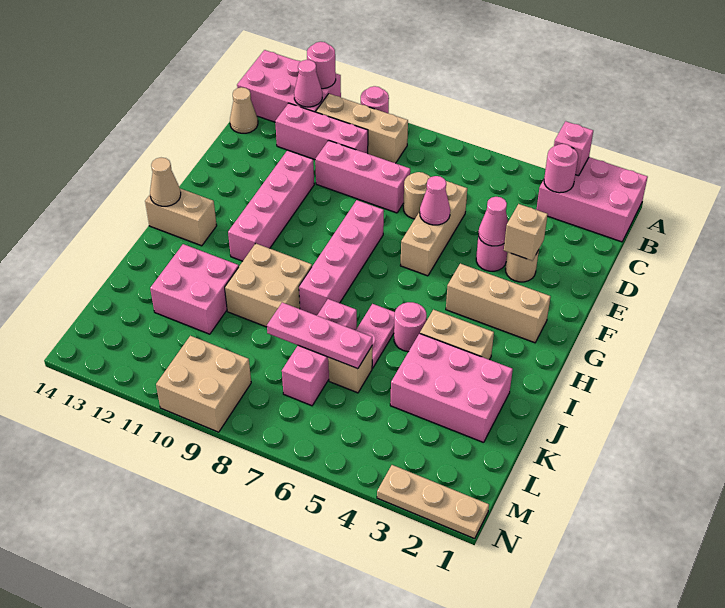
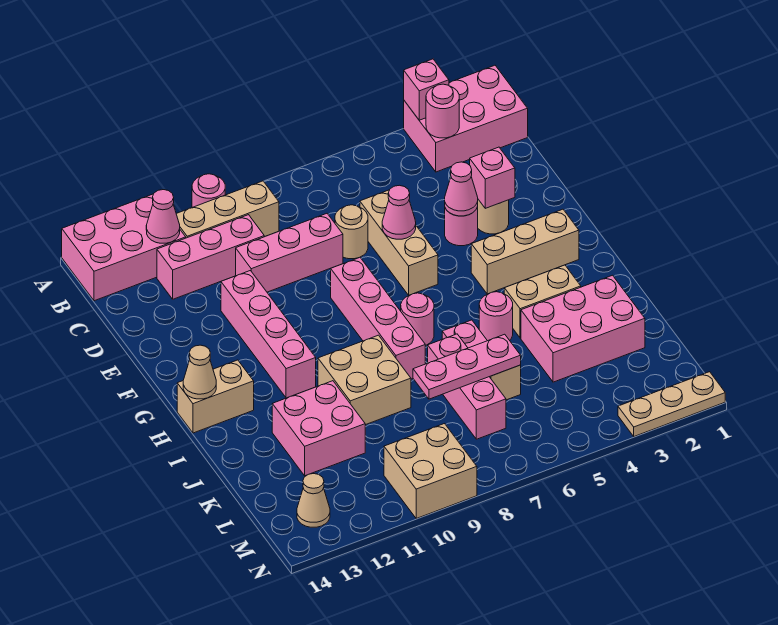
pink round brick A12 level 2 -> pink round brick H7 level 1
tan cone C14 level 1 -> tan cone M13 level 1
tan brick E3 level 2 -> pink brick E3 level 2

